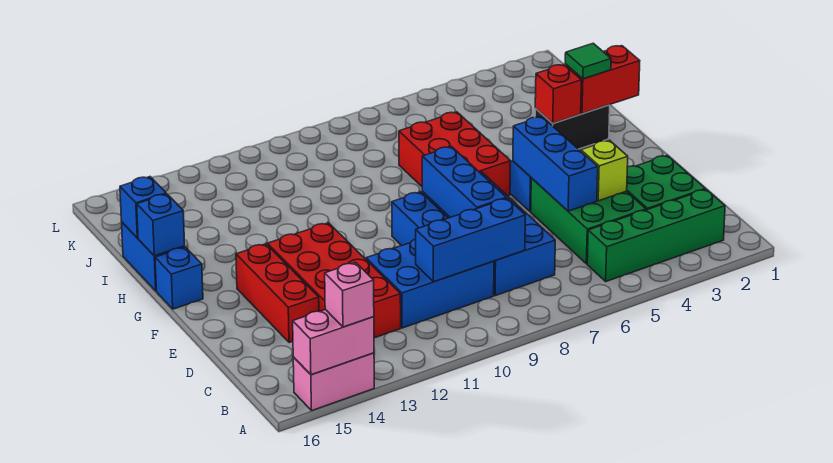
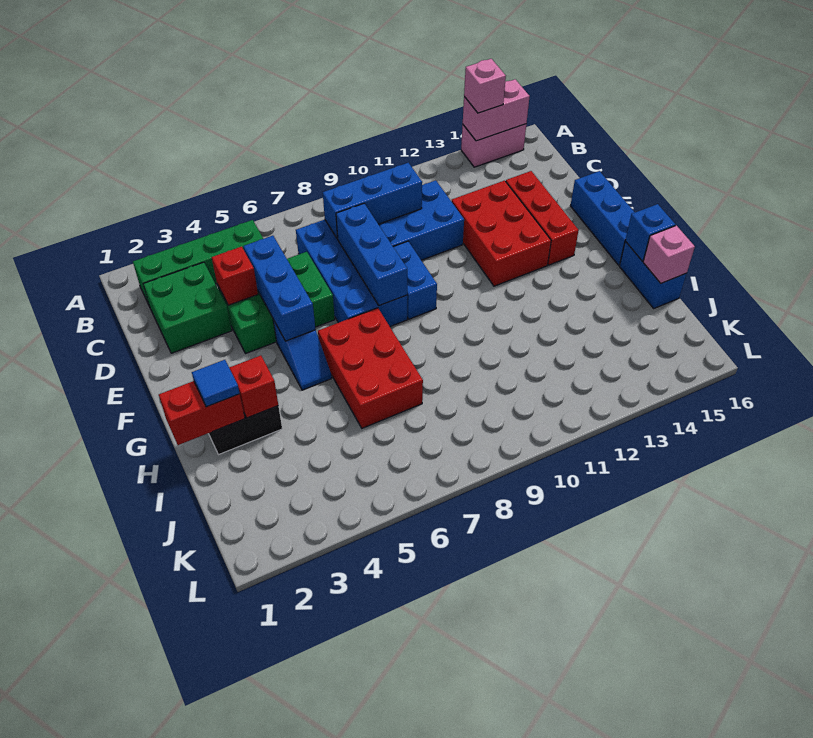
green brick C4:E5 level 1 -> green brick D4:E6 level 1
red brick C12:F13 level 1 -> red brick D12:F13 level 1
lime brick D4 level 2 -> red brick D4 level 2
blue brick G16 level 1 -> blue brick E16:G16 level 1
green tile H2 level 3 -> blue tile H2 level 3
blue brick I16 level 2 -> pink brick I16 level 2

